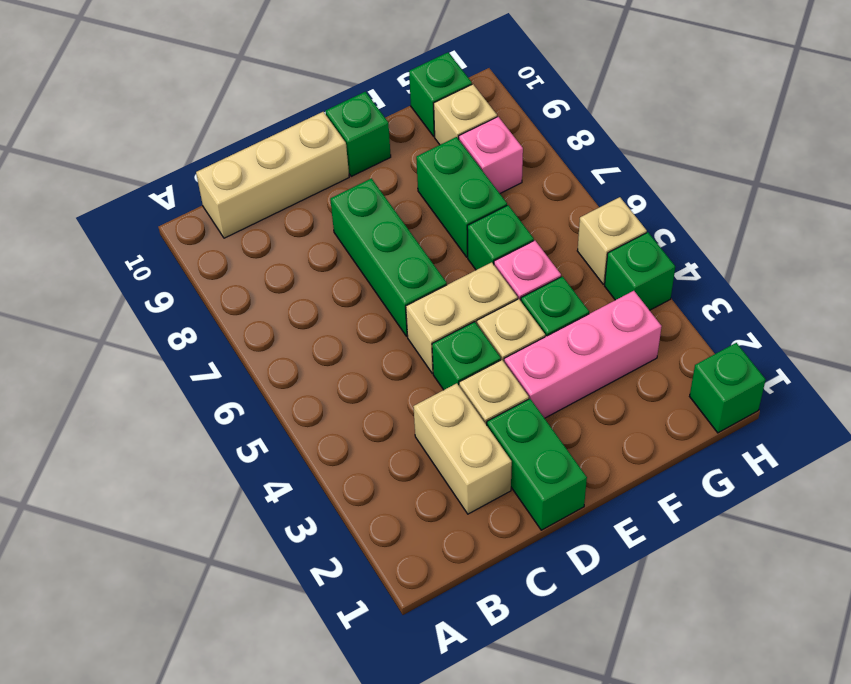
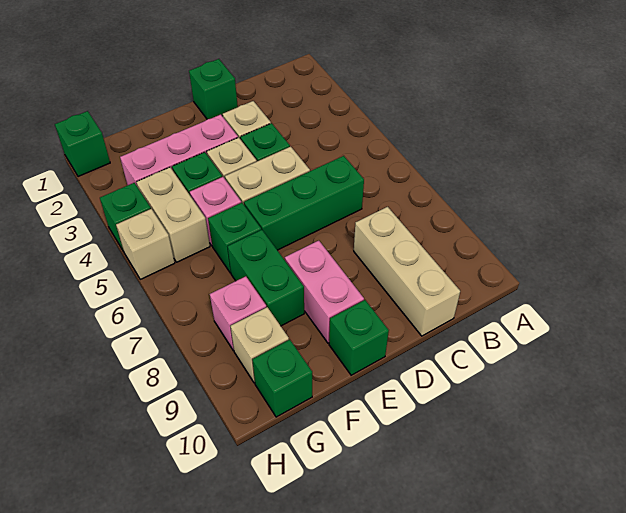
tan brick B10:D10 level 1 -> tan brick C8:C10 level 1
tan brick C2:C3 level 1 -> tan brick G4:G5 level 1
green brick D1:D2 level 1 -> green brick D1 level 1
green brick D6:D8 level 1 -> green brick C6:E6 level 1
none -> pink brick E8:E9 level 1

